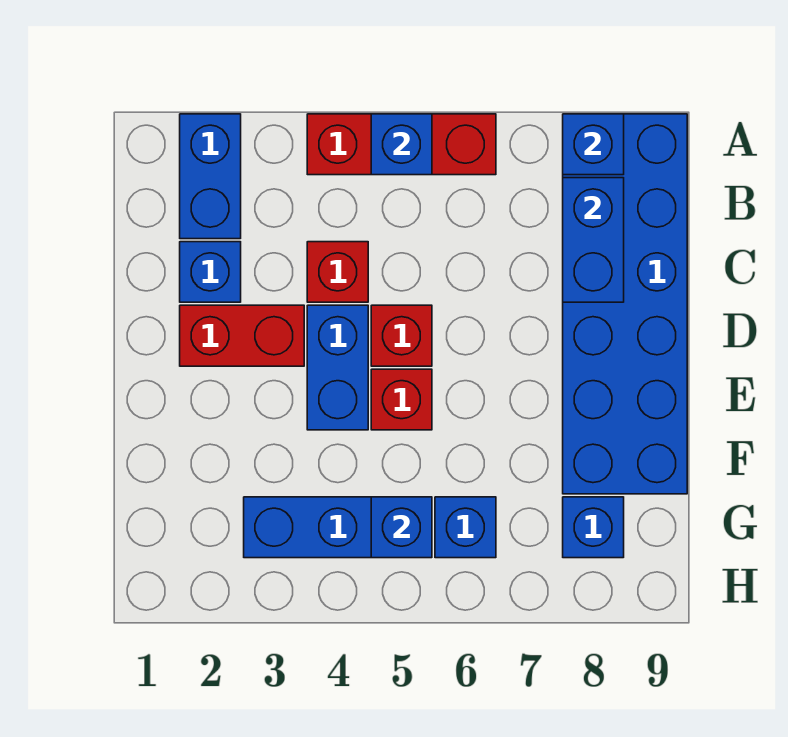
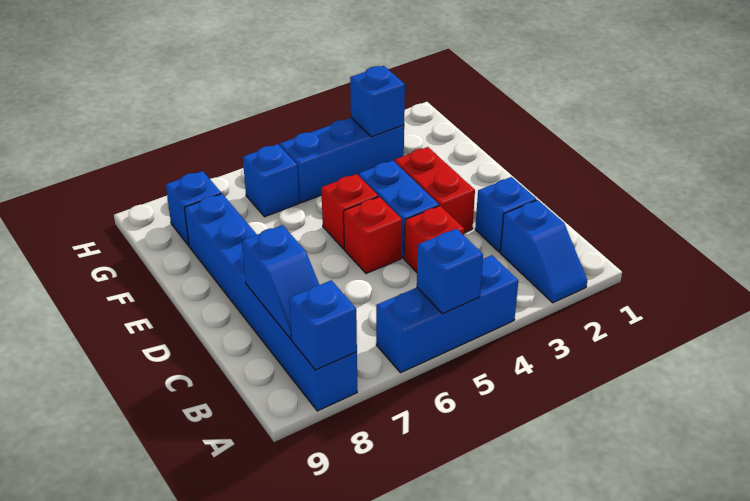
blue brick A2:B2 level 1 -> blue slope A2:B2 level 1 top B
red brick A4:A6 level 1 -> blue brick A4:A6 level 1
blue brick A8:F9 level 1 -> blue brick A8:F8 level 1
blue brick B8:C8 level 2 -> blue slope B8:C8 level 2 top C
red brick D2:D3 level 1 -> red brick D3:E3 level 1
blue brick G5 level 2 -> blue brick G3 level 2

